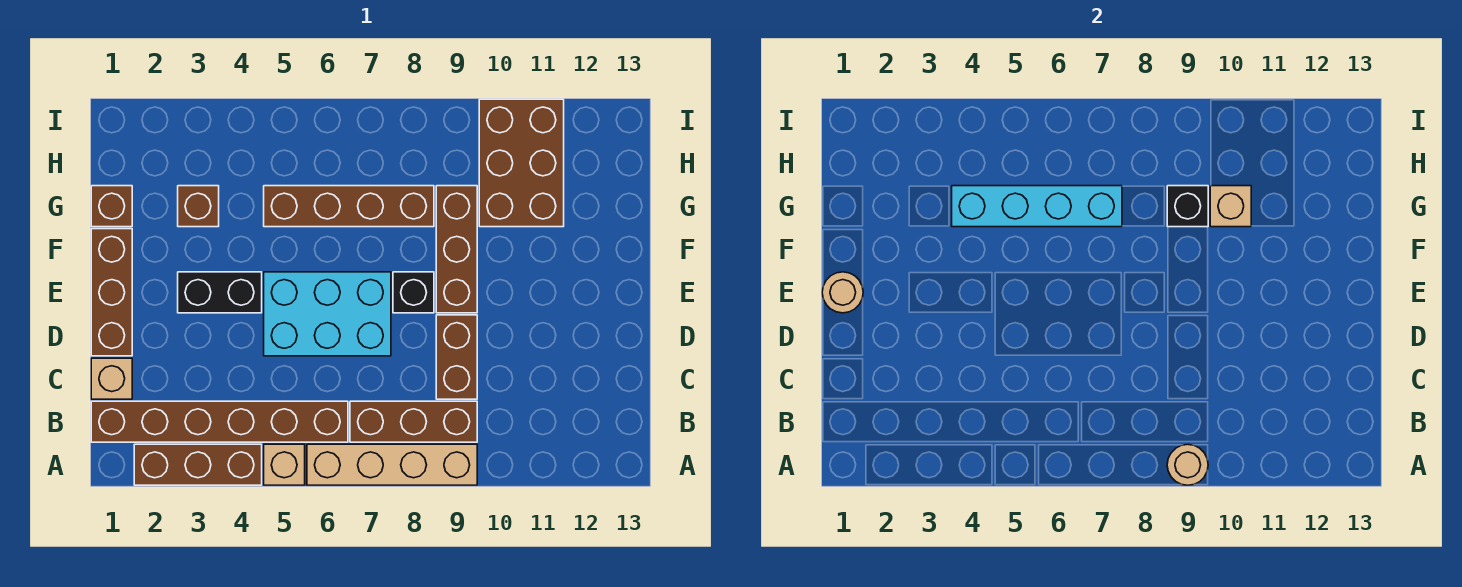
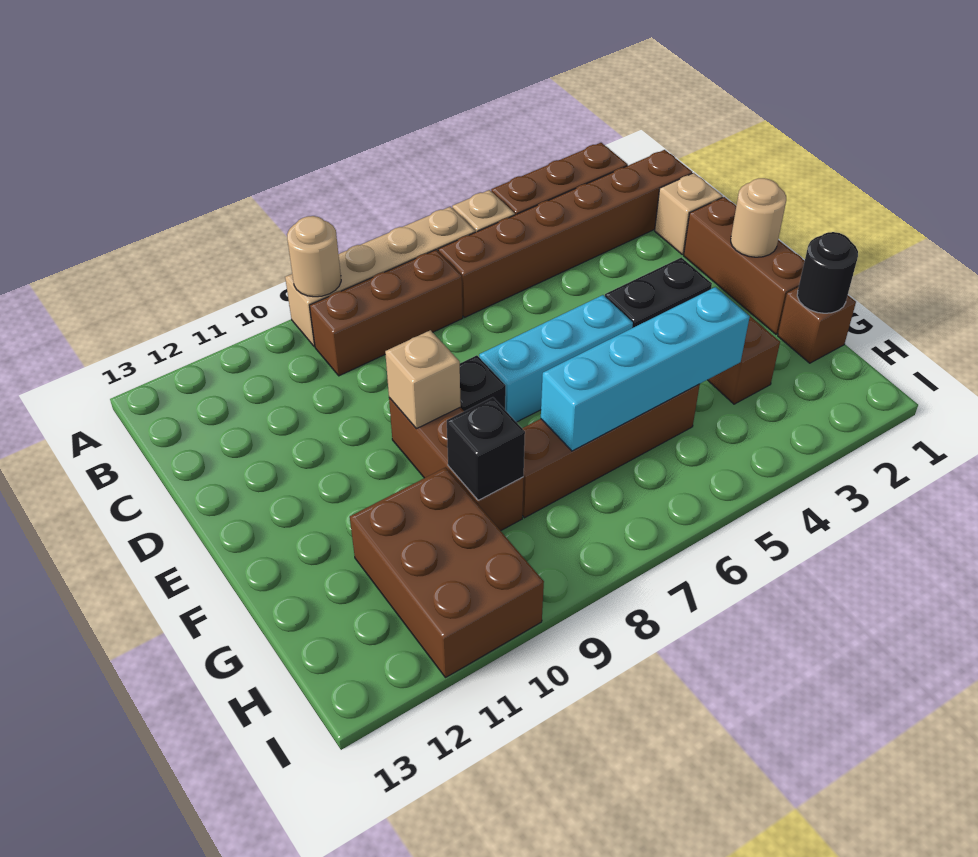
brown brick C9:D9 level 1 -> none
cyan brick D5:E7 level 1 -> cyan brick E5:E7 level 1
none -> black round brick G1 level 2
tan brick G10 level 2 -> tan brick E9 level 2

